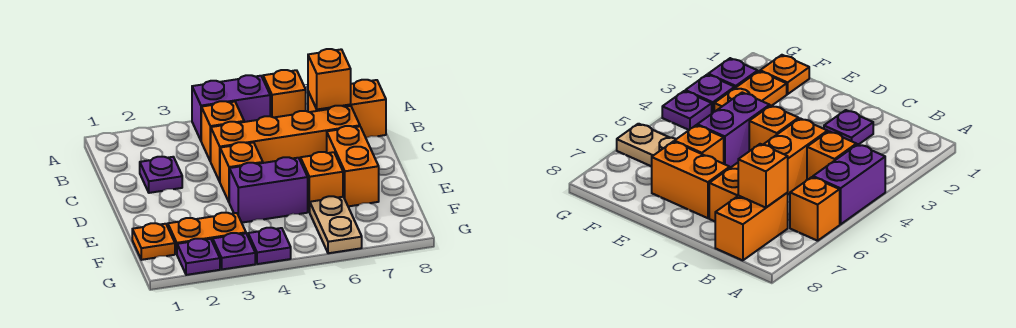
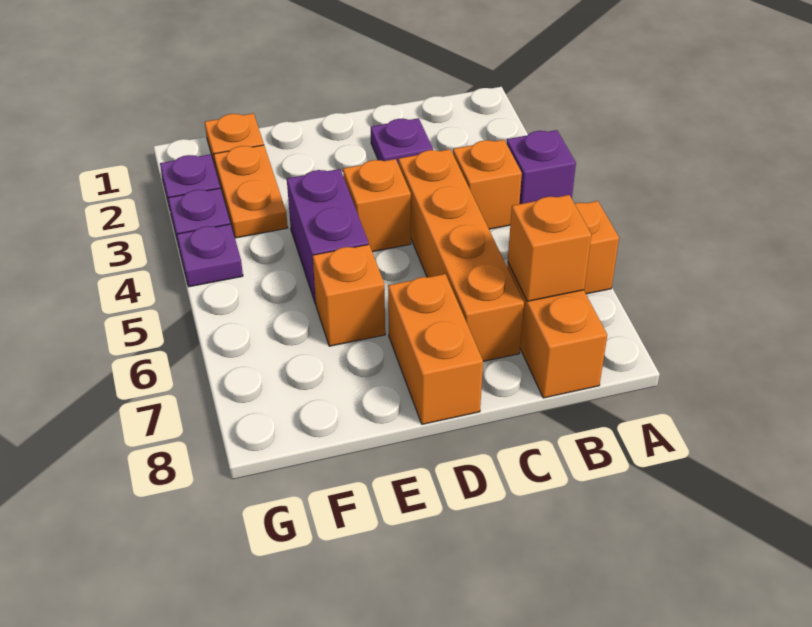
purple brick A4:A5 level 1 -> purple brick A4 level 1
orange brick D7:E7 level 1 -> orange brick D7:D8 level 1
tan plate F6:G6 level 1 -> none

